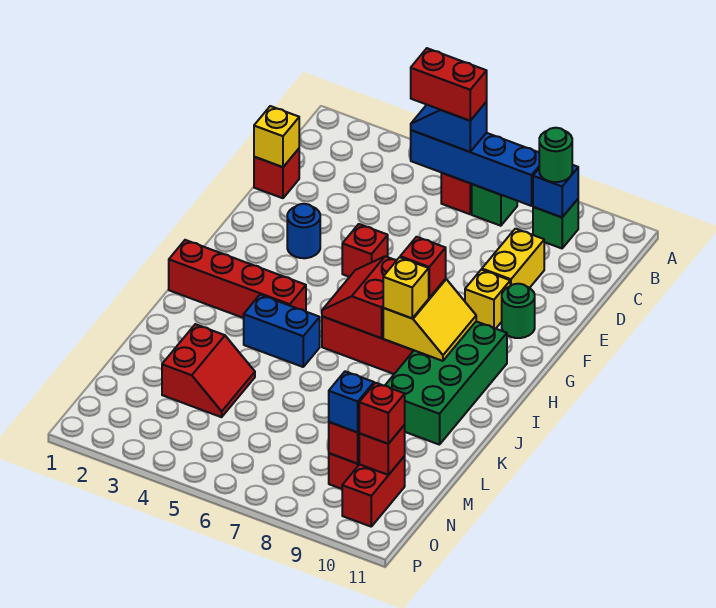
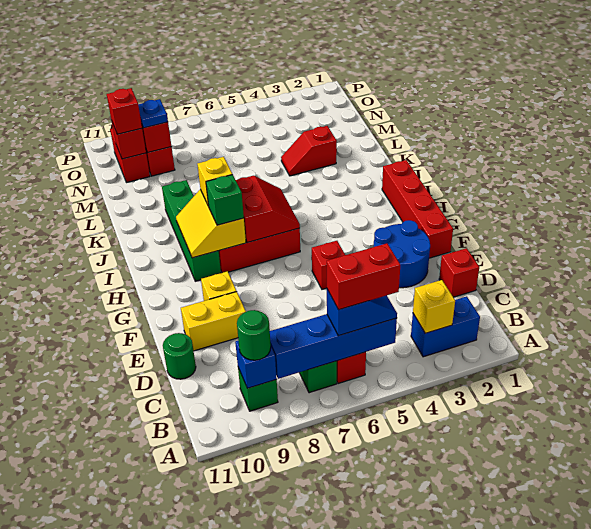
yellow brick D1 level 2 -> yellow brick B3 level 2
yellow brick D9:E9 level 1 -> yellow brick E9:E10 level 1
blue round brick F3 level 1 -> blue round brick E2:F3 level 1
green round brick F10 level 1 -> green round brick D11 level 1
red brick H8 level 3 -> green brick H8 level 3
green brick H9:K10 level 1 -> green brick H9:K9 level 1
red brick I1:I4 level 1 -> red brick F1:I1 level 1
blue brick J4:J5 level 1 -> blue brick B2:B3 level 1
red slope L3:M4 level 1 top 3 -> red slope L3:L4 level 1 top 3
blue brick N9 level 3 -> blue plate N9 level 3

